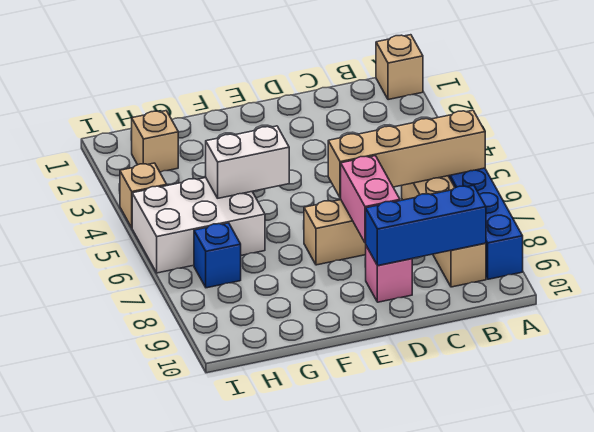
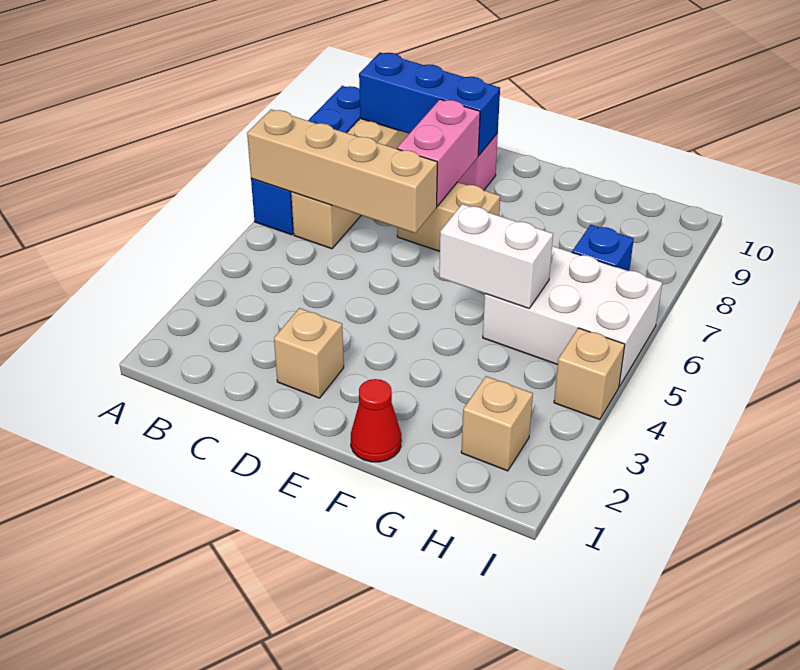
tan brick A1 level 1 -> tan brick D2 level 1
none -> red cone F1 level 1

